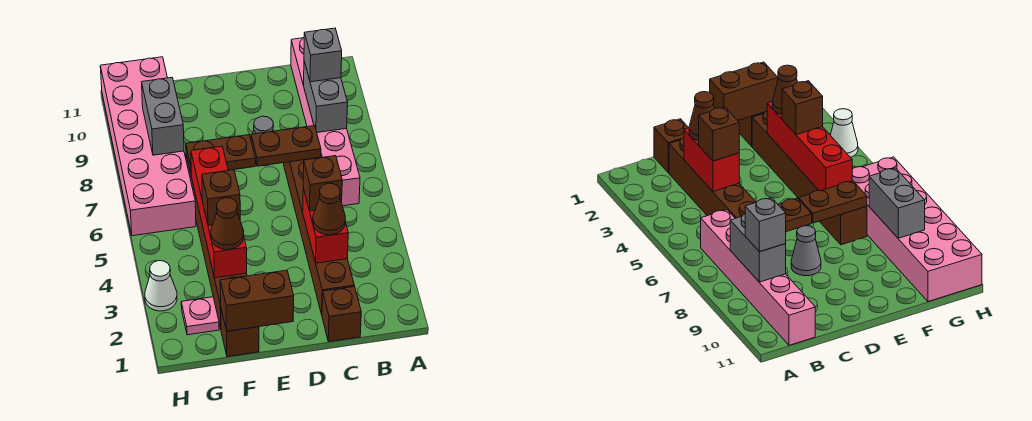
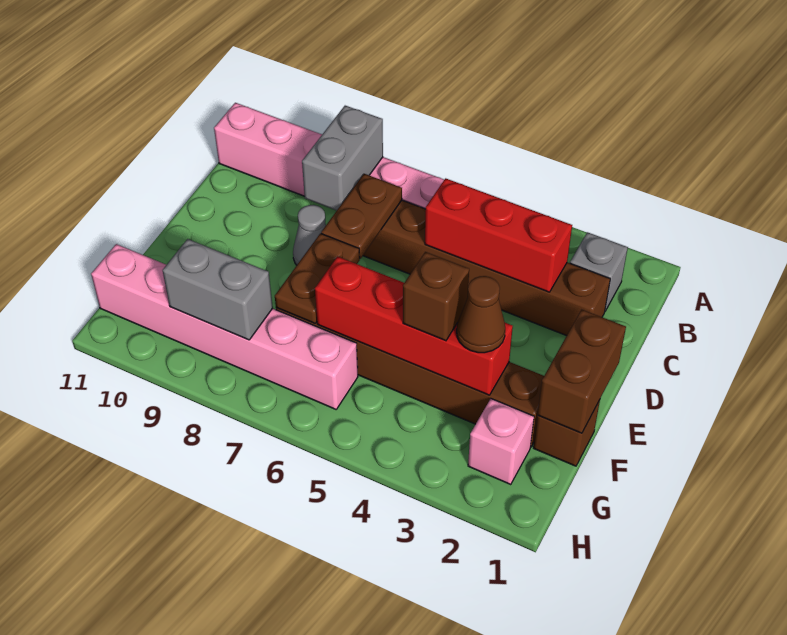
grey brick B8:B9 level 2 -> grey brick B8:C8 level 2
grey brick B9 level 3 -> grey brick B2 level 1
brown brick C1 level 1 -> none
red brick C3:C4 level 2 -> red brick C3:C5 level 2
brown cone C3 level 3 -> none
brown brick C4 level 3 -> none
pink plate G2 level 1 -> pink brick G2 level 1
pink brick G6:H11 level 1 -> pink brick G6:G11 level 1
white cone H3 level 1 -> none

